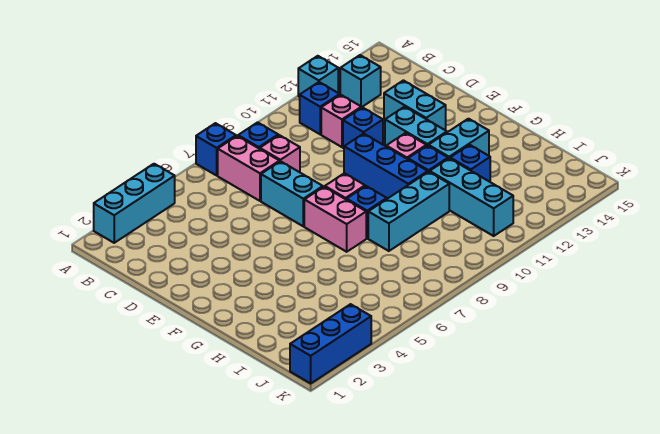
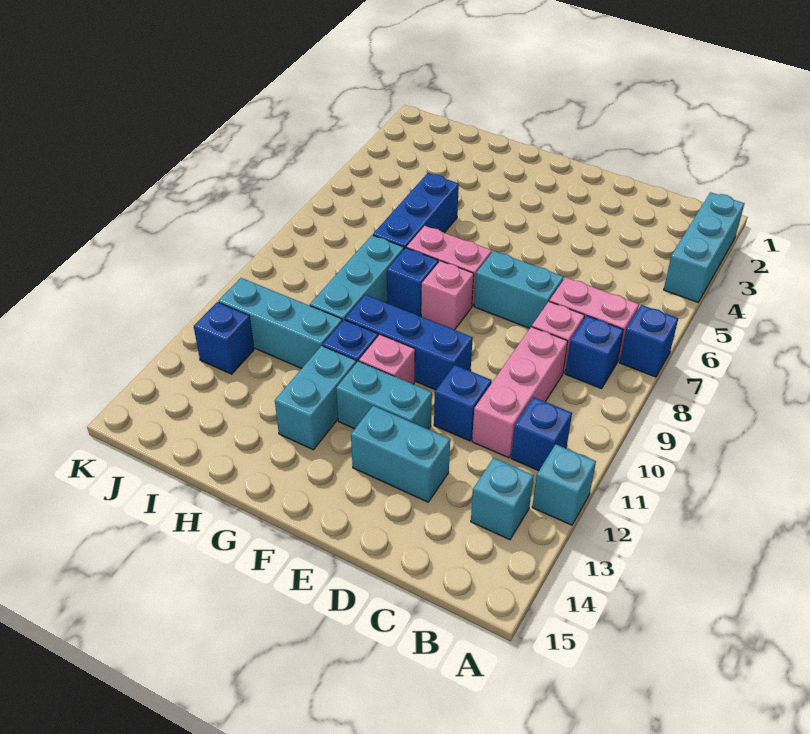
pink brick C11 level 1 -> pink brick C9:C11 level 1
blue brick H12 level 1 -> blue brick J12 level 1
blue brick K1:K3 level 1 -> blue brick H5:H7 level 1

